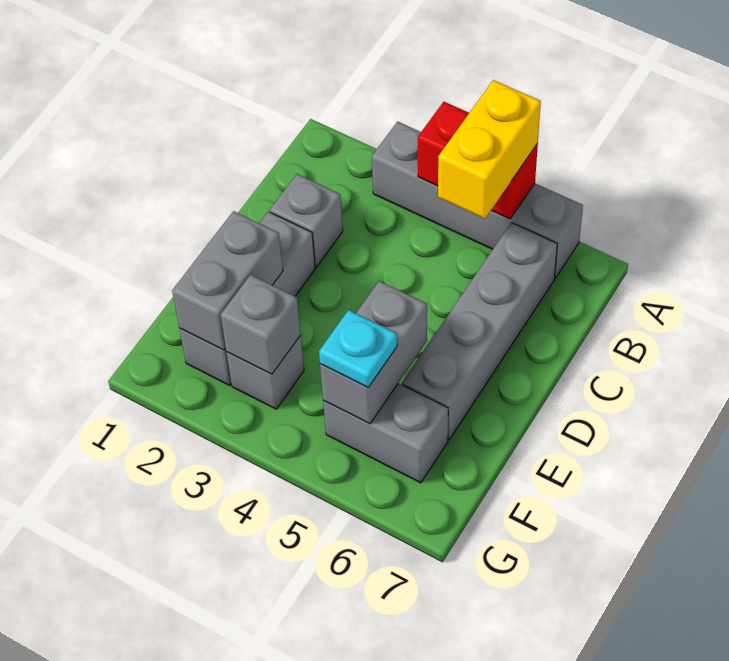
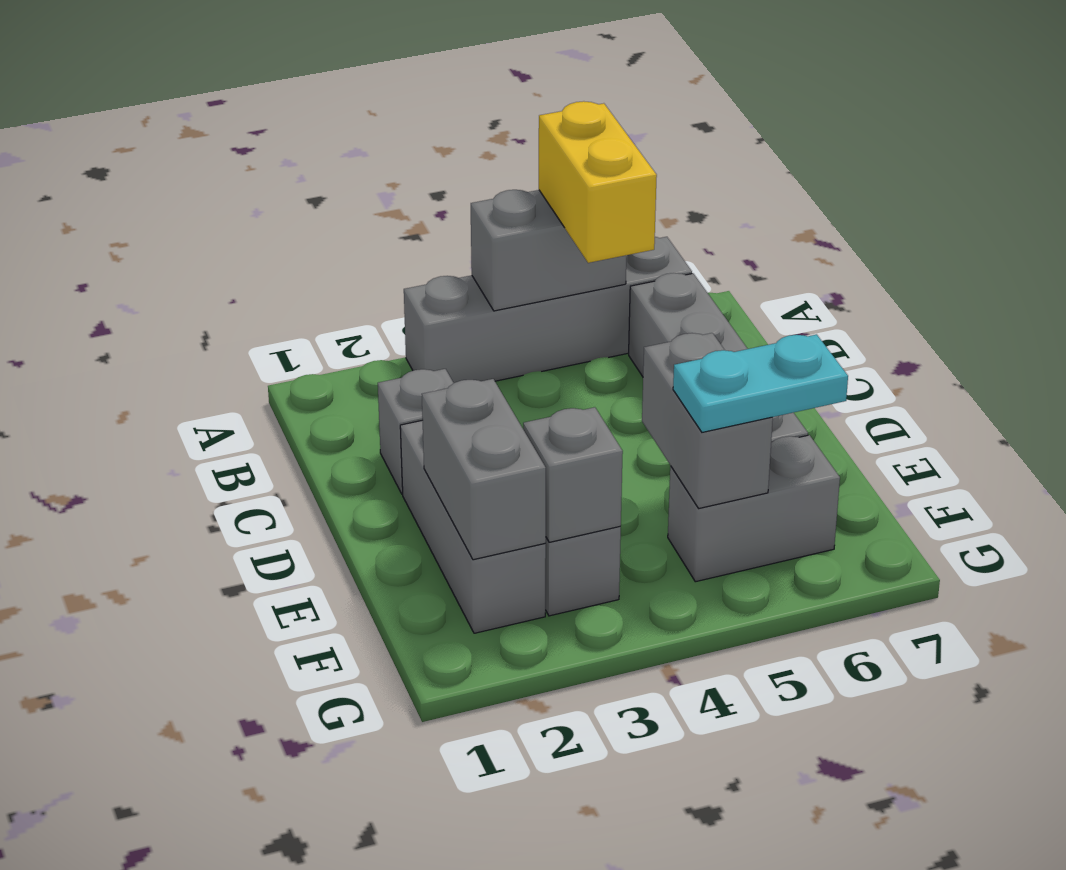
red brick A4:A5 level 2 -> grey brick A4:A5 level 2
cyan plate F5 level 3 -> cyan plate F5:F6 level 3

